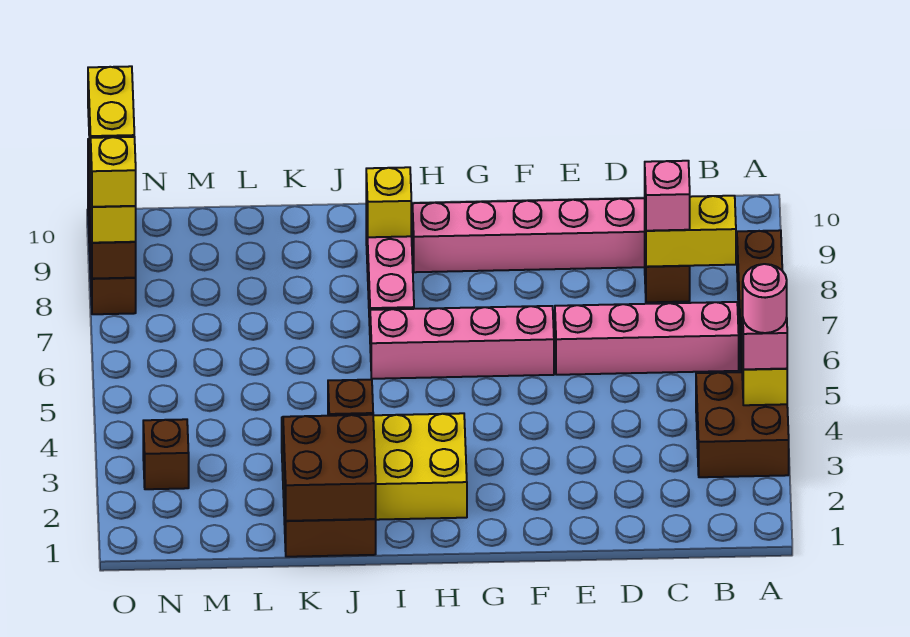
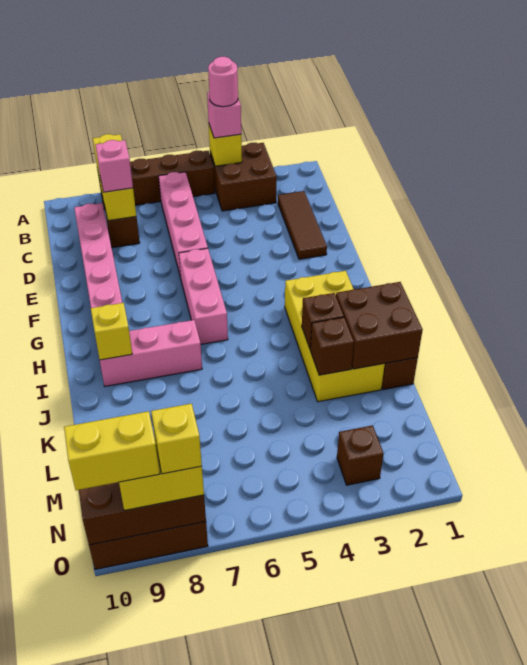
yellow brick B8:C8 level 2 -> yellow brick A8:C8 level 2
none -> brown tile C2:E2 level 1
pink brick F6:I6 level 1 -> pink brick F6:H6 level 1
none -> brown brick K3 level 2

